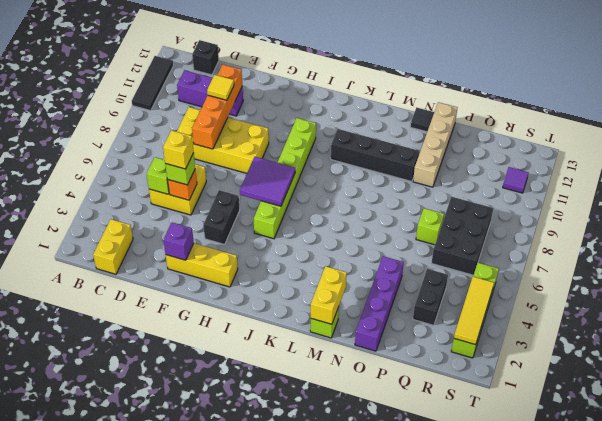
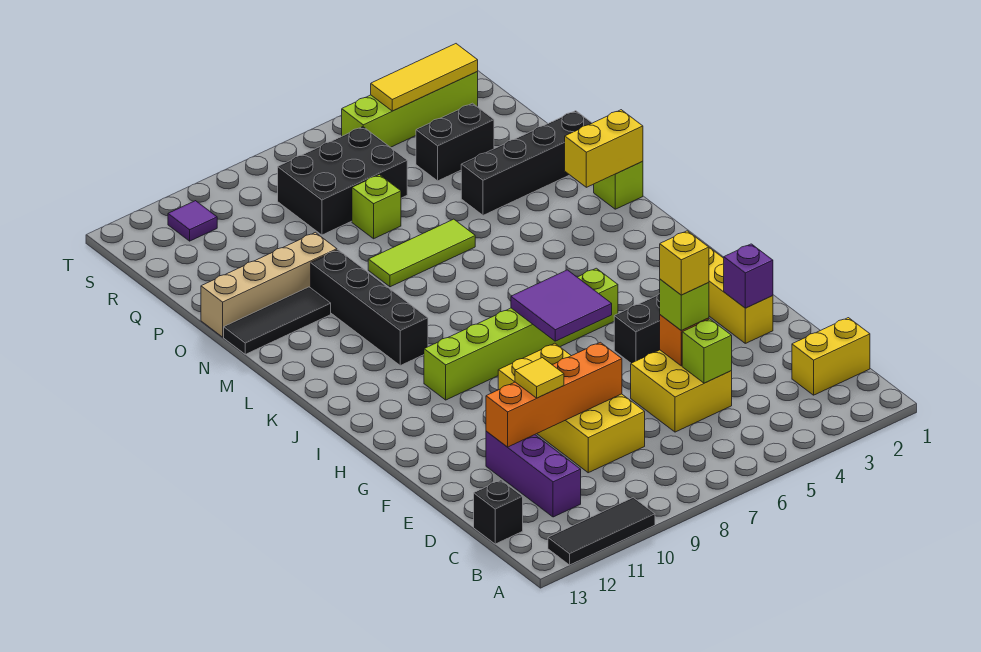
none -> lime tile N6:N8 level 1
black tile N13 level 1 -> black tile N11:N13 level 1
purple brick O1:O4 level 1 -> black brick O1:O4 level 1

